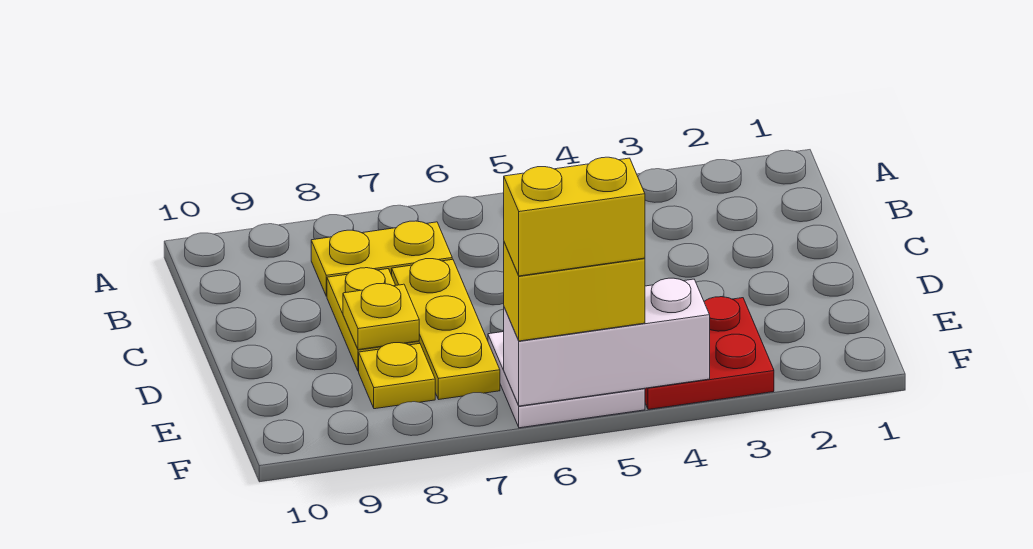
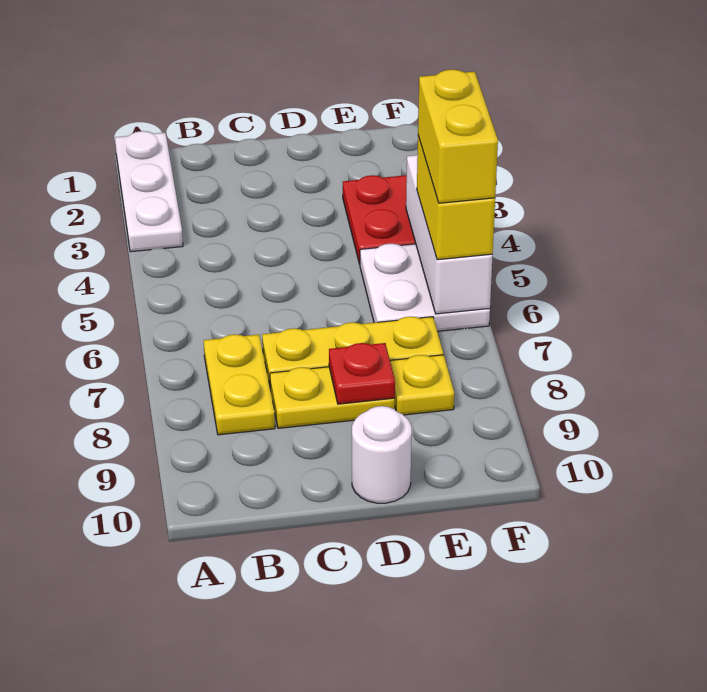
none -> white plate A1:A3 level 1
yellow plate D8 level 2 -> red plate D8 level 2
none -> white round brick D10 level 1

